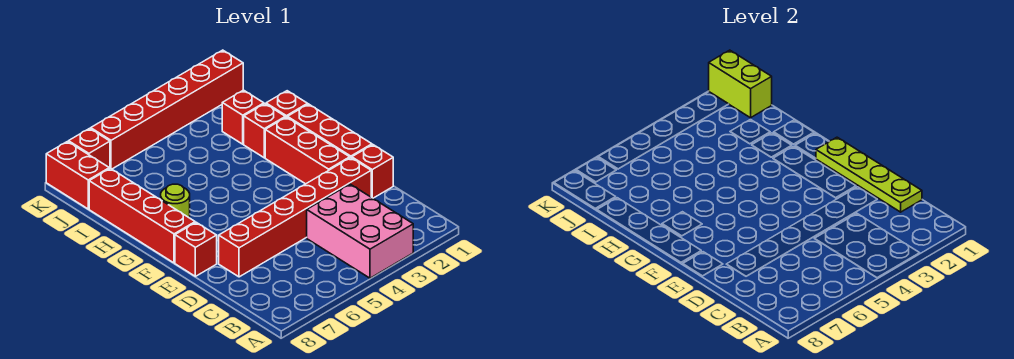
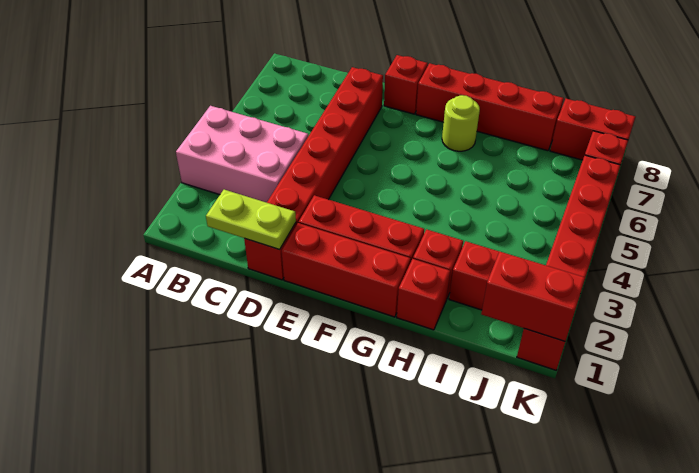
lime plate C1:F1 level 2 -> lime plate C1:D1 level 2
lime brick J1:K1 level 2 -> red brick J1:K1 level 2

